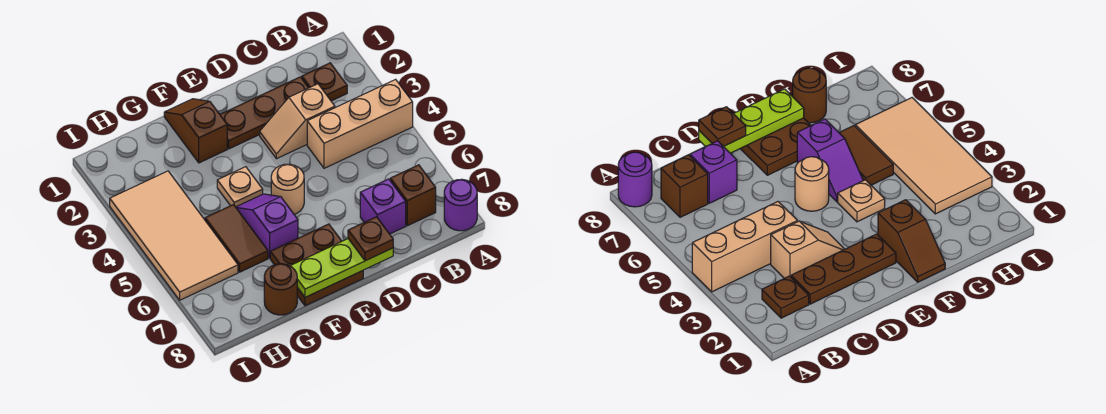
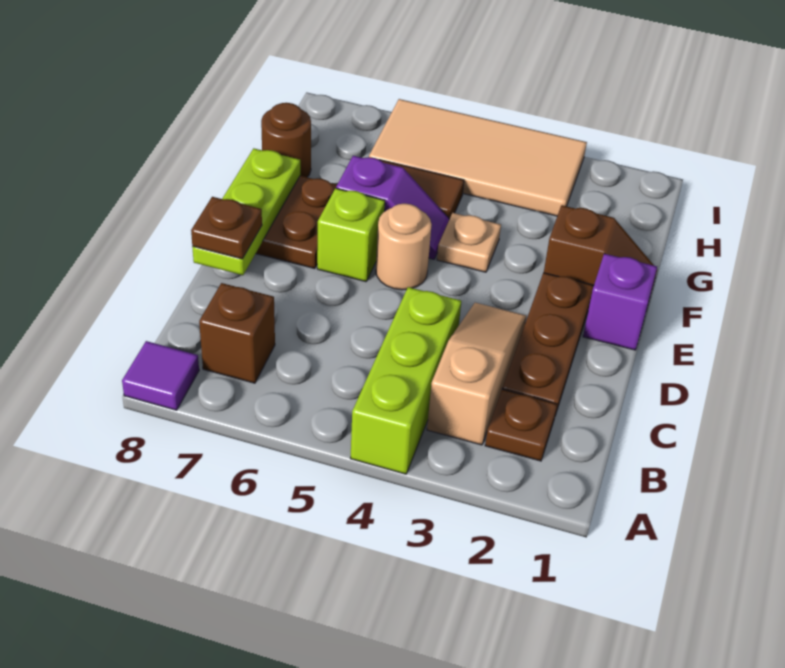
tan brick A4:C4 level 1 -> lime brick A4:C4 level 1
purple round brick A8 level 1 -> purple tile A8 level 1
tan slope C3:D3 level 1 top C -> tan slope B3:D3 level 1 top B
purple brick C7 level 1 -> purple brick E1 level 1
none -> lime brick E6 level 1

